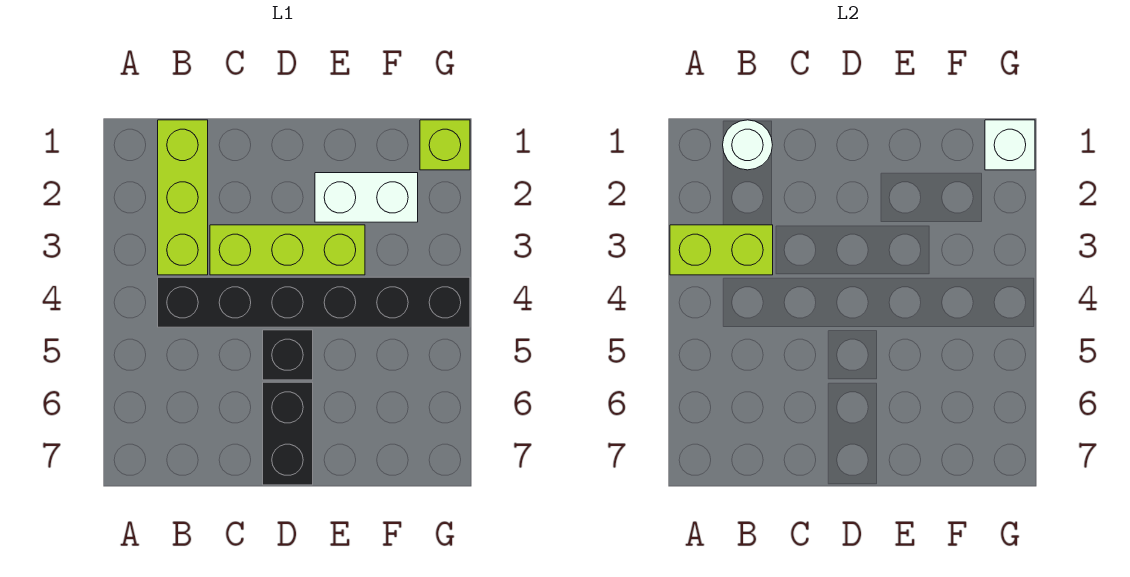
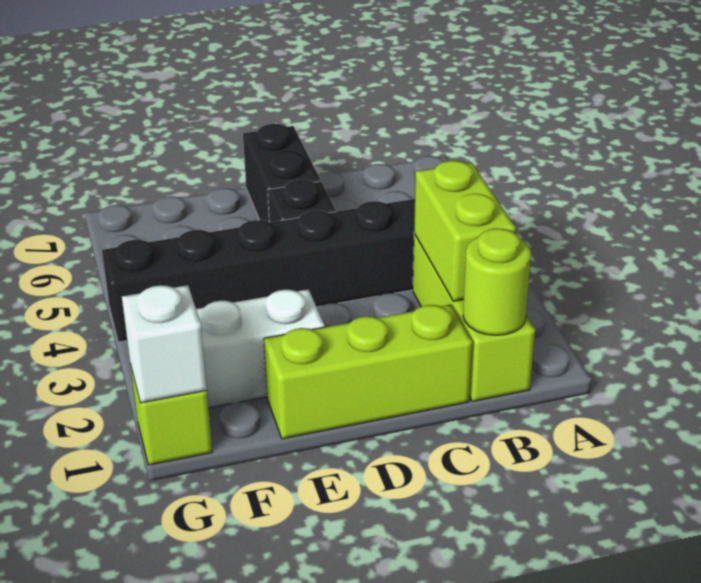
lime brick A3:B3 level 2 -> lime brick B2:B3 level 2
white round brick B1 level 2 -> lime round brick B1 level 2
lime brick C3:E3 level 1 -> lime brick C1:E1 level 1

